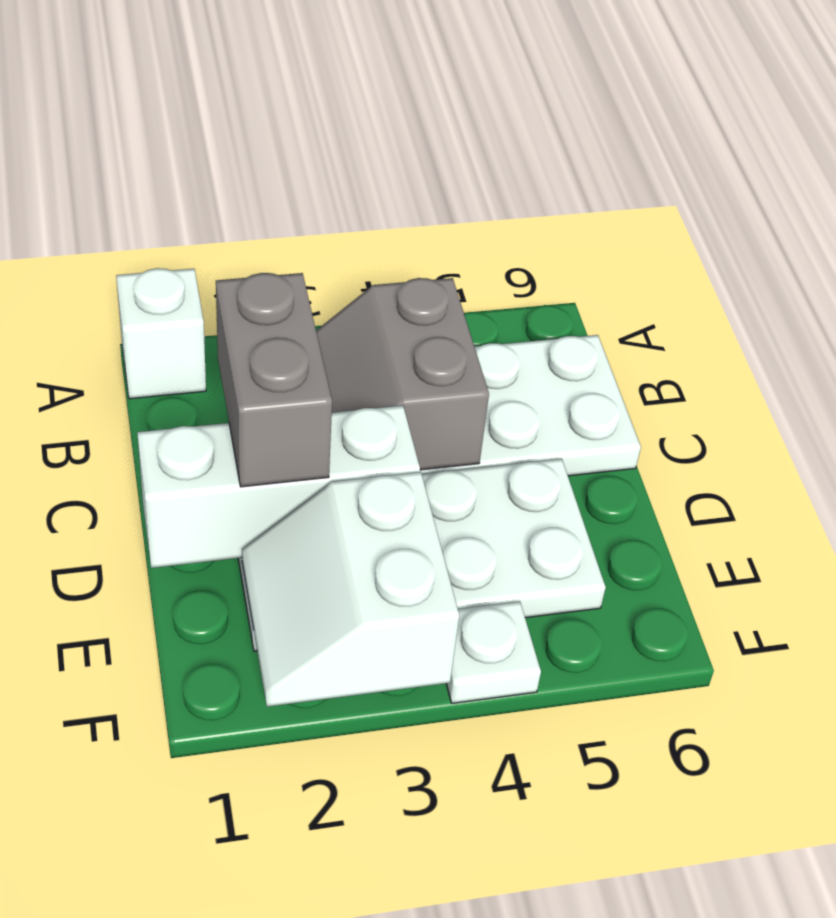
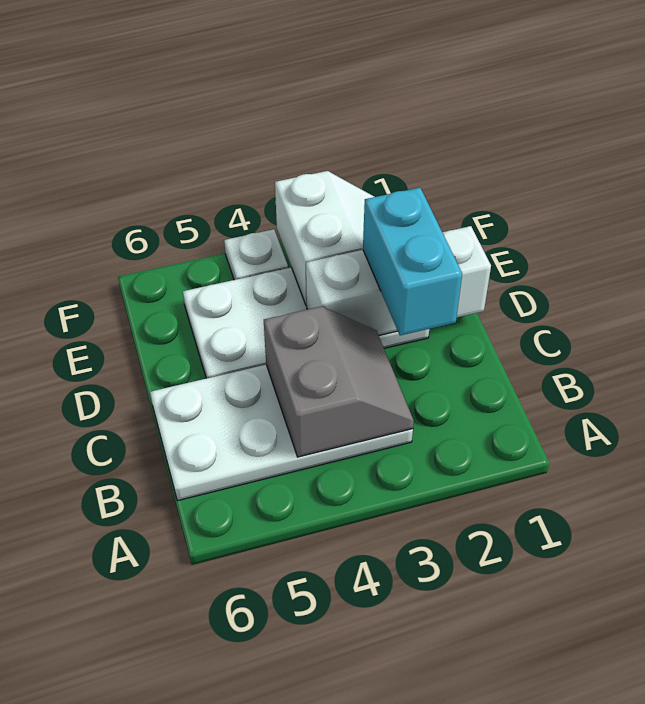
white brick A1 level 1 -> none
grey brick C2:D2 level 3 -> cyan brick C2:D2 level 3

